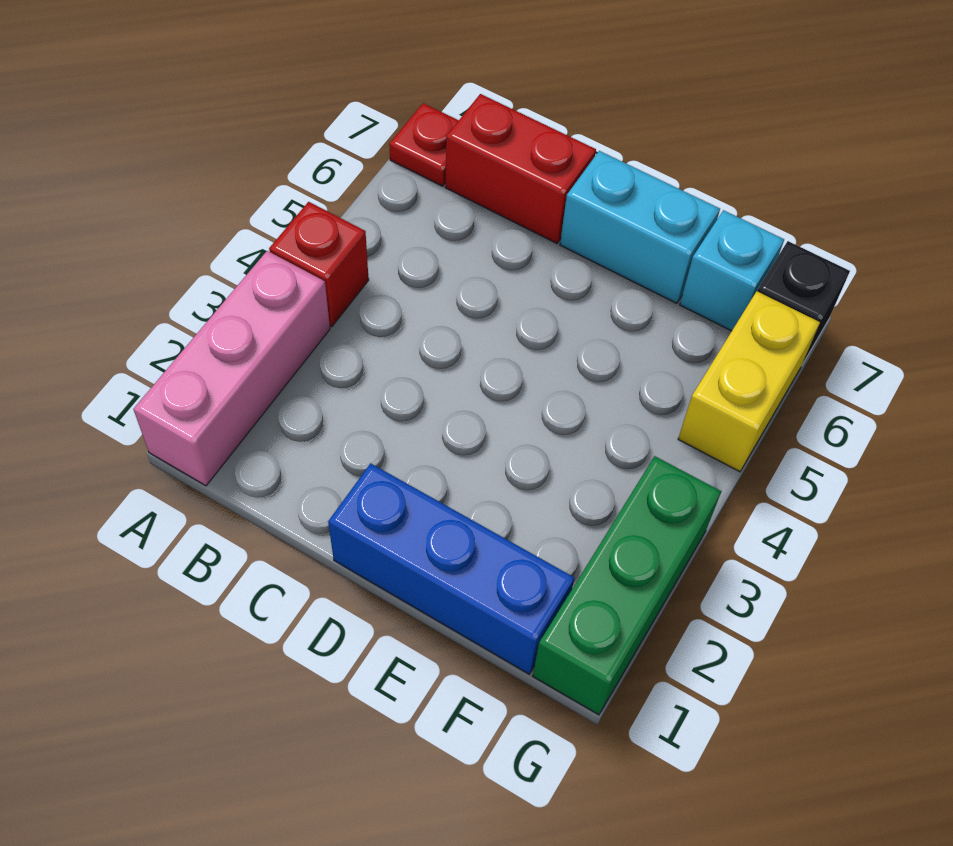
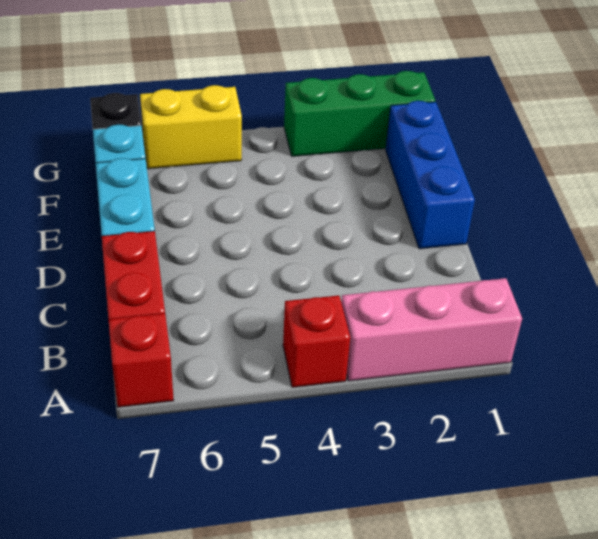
red plate A7 level 1 -> red brick A7 level 1

